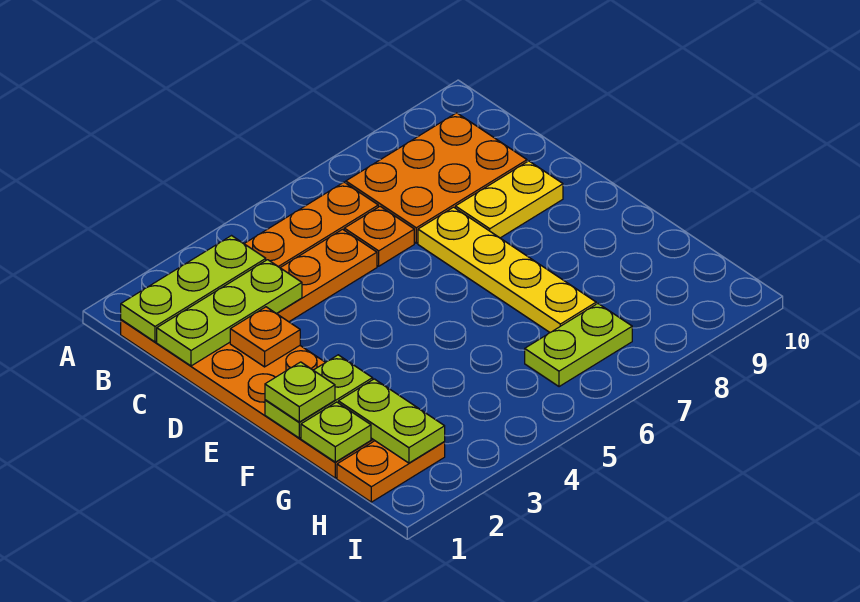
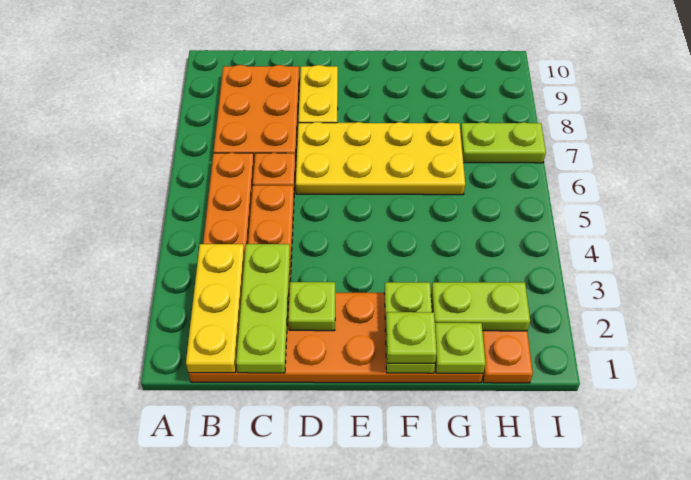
lime plate B1:B3 level 2 -> yellow plate B1:B3 level 2
orange plate D2 level 2 -> lime plate D2 level 2
yellow plate D7:G7 level 1 -> yellow plate D6:G7 level 1
lime plate H6:H7 level 1 -> lime plate H7:I7 level 1

